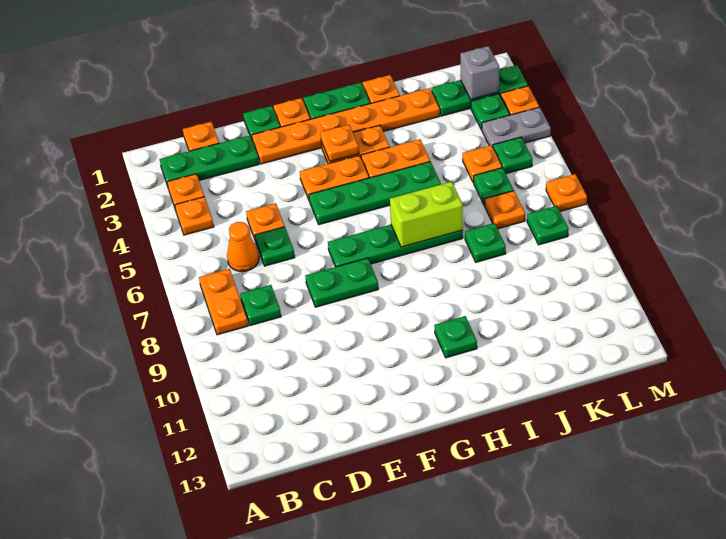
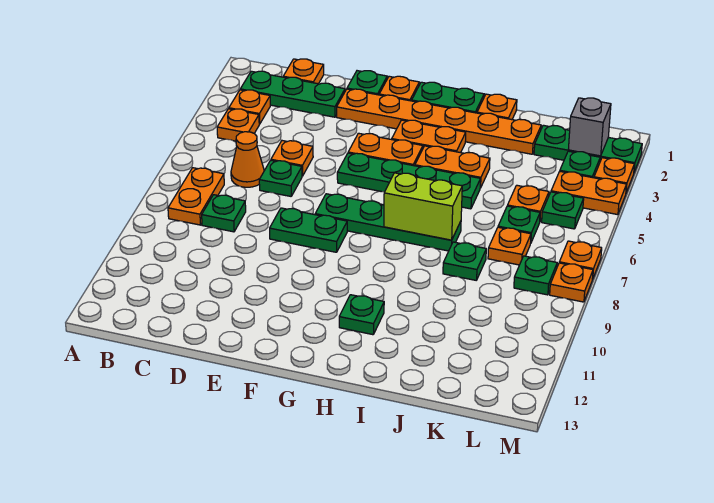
orange plate G3 level 2 -> orange plate M8 level 1
grey plate L4:M4 level 1 -> orange plate L4:M4 level 1

